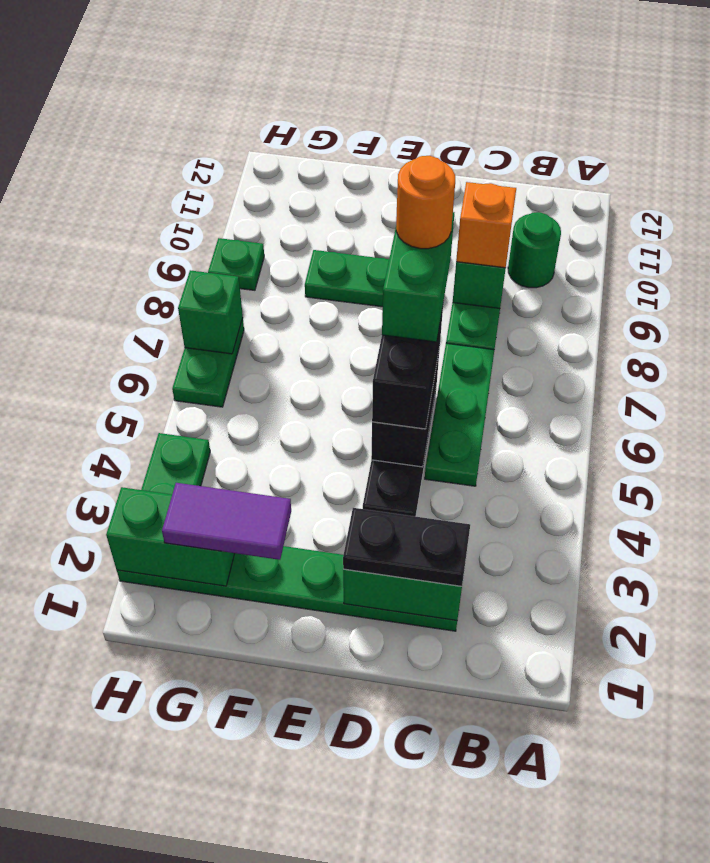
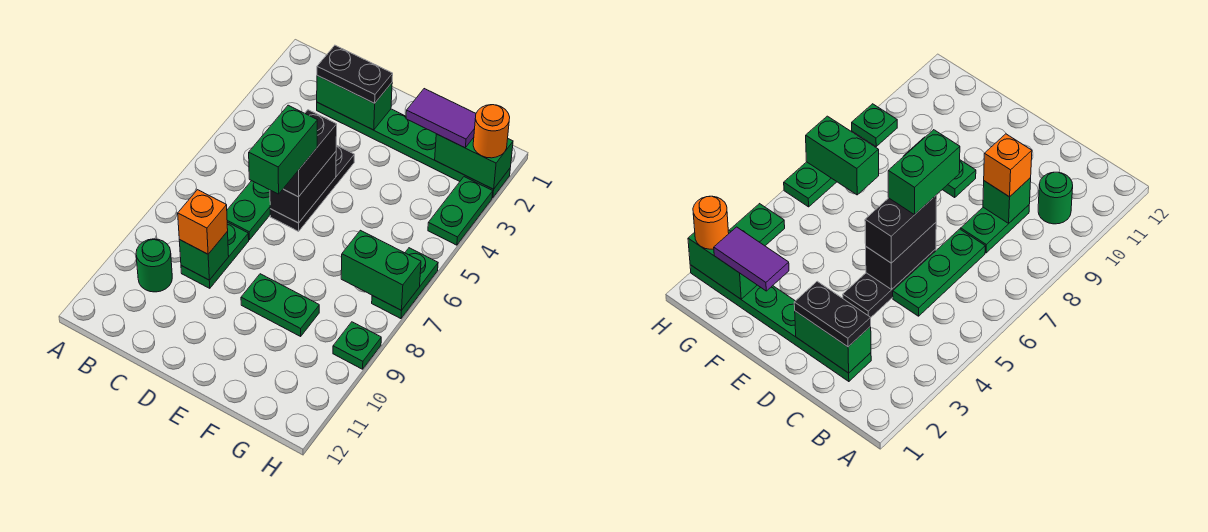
orange round brick D7 level 5 -> orange round brick H2 level 3
green brick H7 level 2 -> green brick G7:H7 level 2

